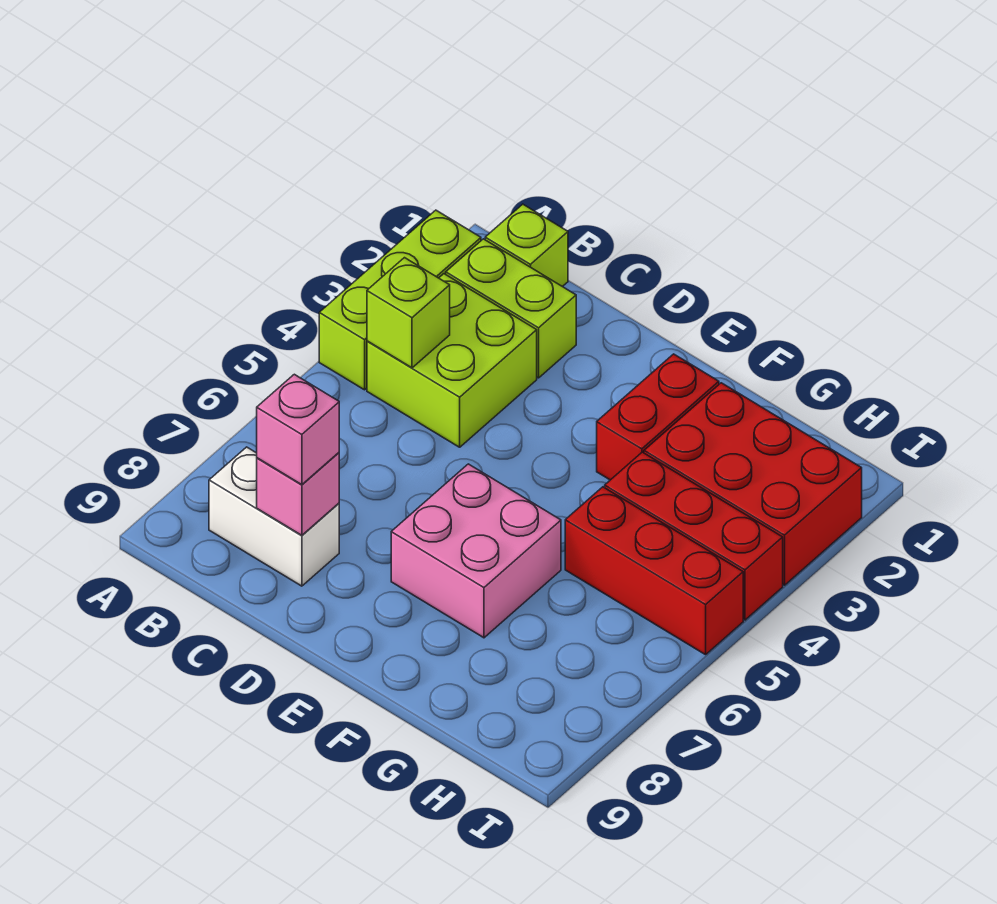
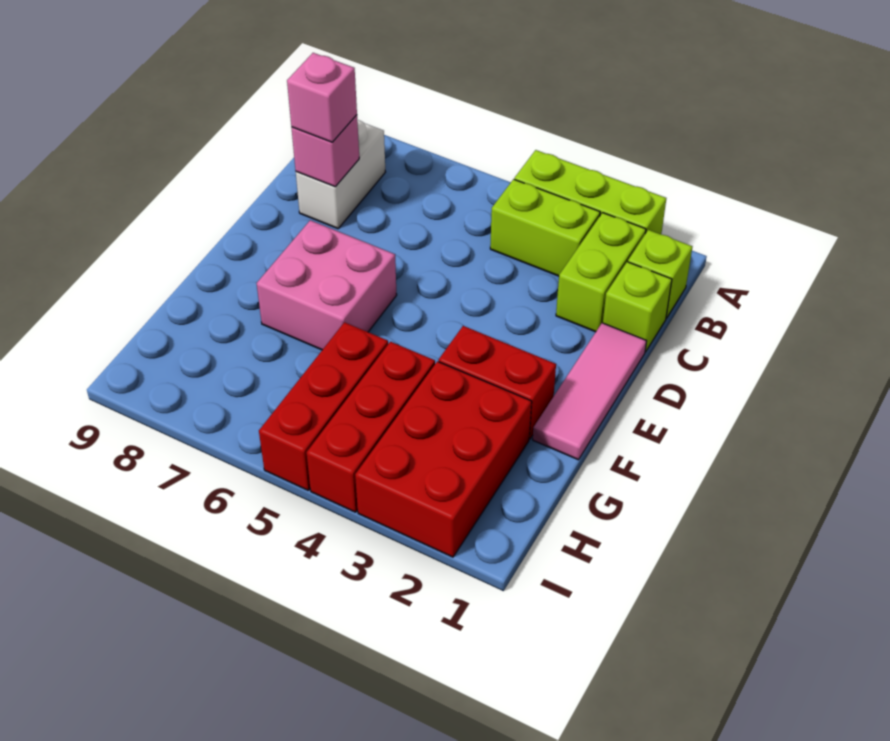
lime brick B3:C4 level 1 -> lime brick B3:B4 level 1
lime brick B4 level 2 -> lime brick C1 level 1
none -> pink tile D1:F1 level 1

